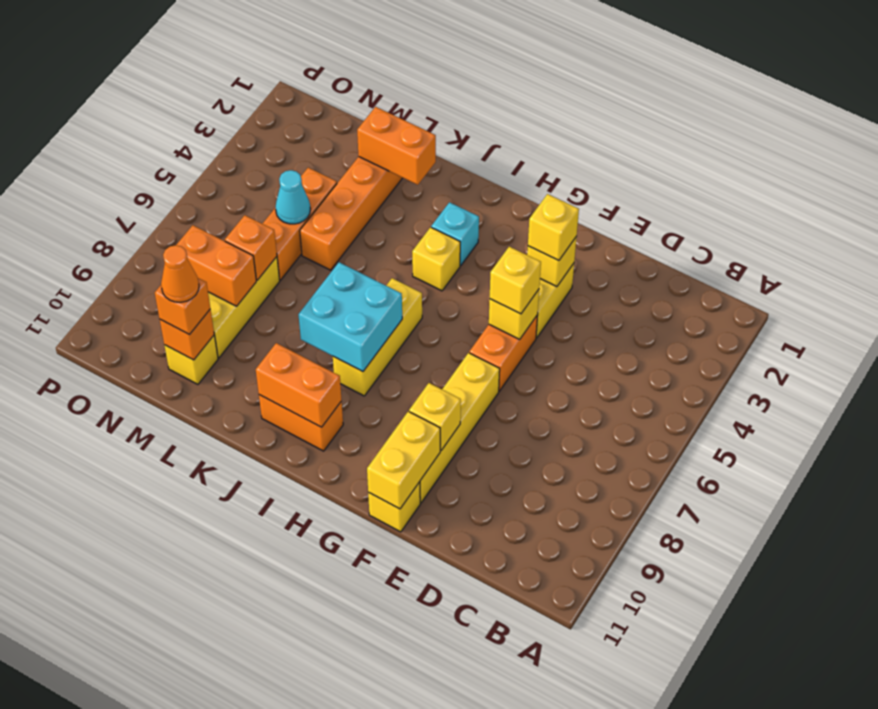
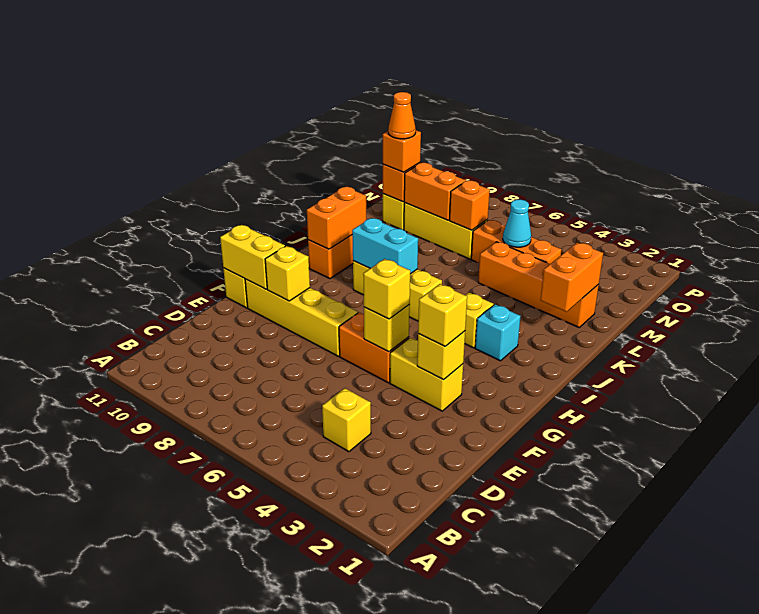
none -> yellow brick C4 level 1
cyan brick I7:J8 level 2 -> cyan brick I7:I8 level 2
orange brick M8:N8 level 2 -> orange brick M8:M9 level 2

